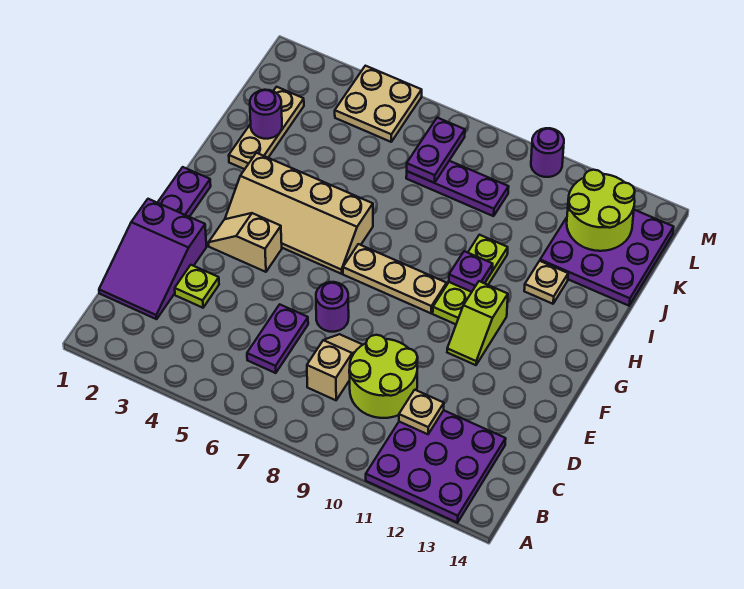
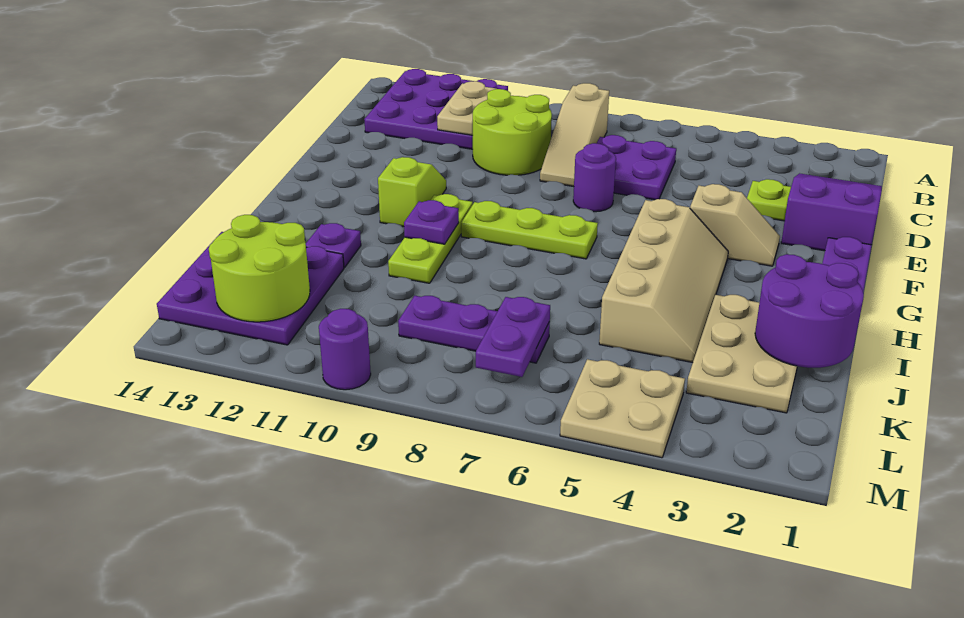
purple plate C6:D6 level 1 -> purple plate C6:D7 level 1
tan slope C8:D8 level 1 top C -> tan slope B8:D8 level 1 top B
tan plate C11 level 2 -> tan plate B11:C11 level 2
tan slope G3:H6 level 1 top H -> tan slope G4:J5 level 1 top 5
tan plate G7:G9 level 1 -> lime plate G7:G9 level 1
tan plate I2:K2 level 1 -> tan plate I2:K3 level 1
tan plate I12 level 1 -> purple plate I12 level 1
purple round brick J2 level 2 -> purple round brick I1:J2 level 2

